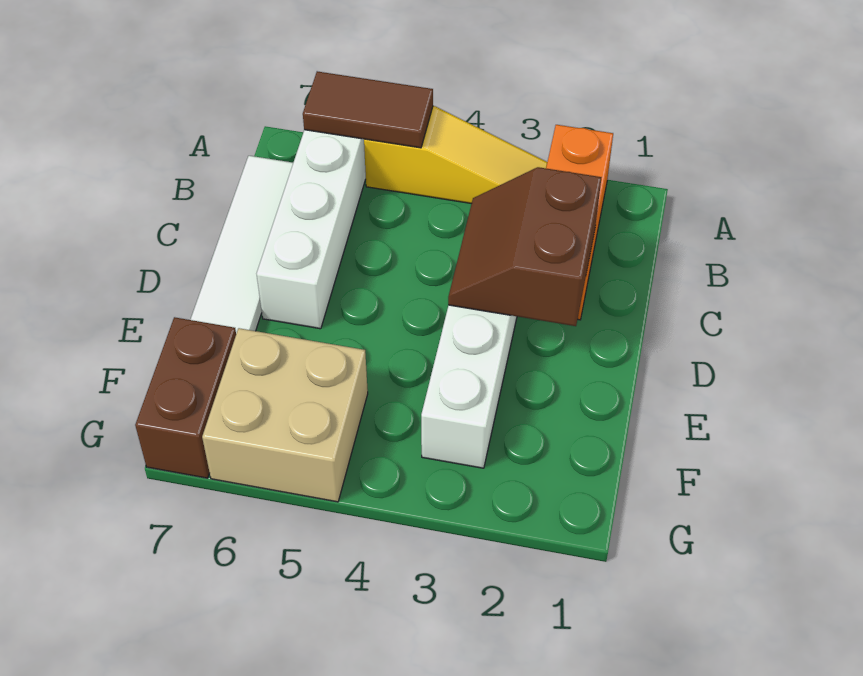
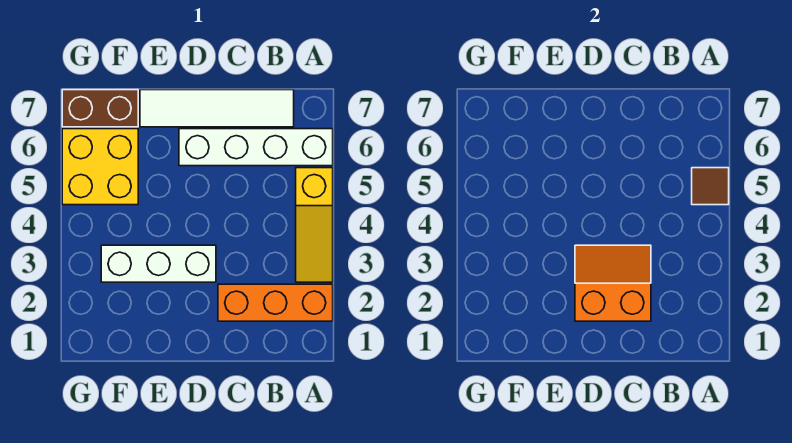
brown tile A5:A6 level 2 -> brown tile A5 level 2
brown slope C2:D3 level 2 top 2 -> orange slope C2:D3 level 2 top 2
tan brick F5:G6 level 1 -> yellow brick F5:G6 level 1

